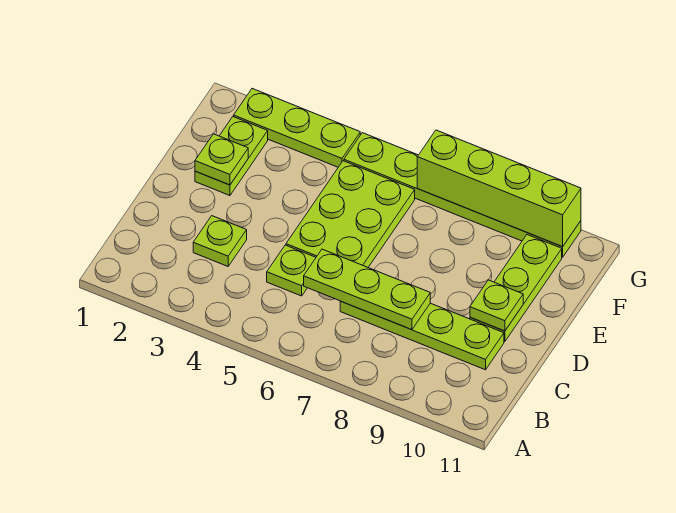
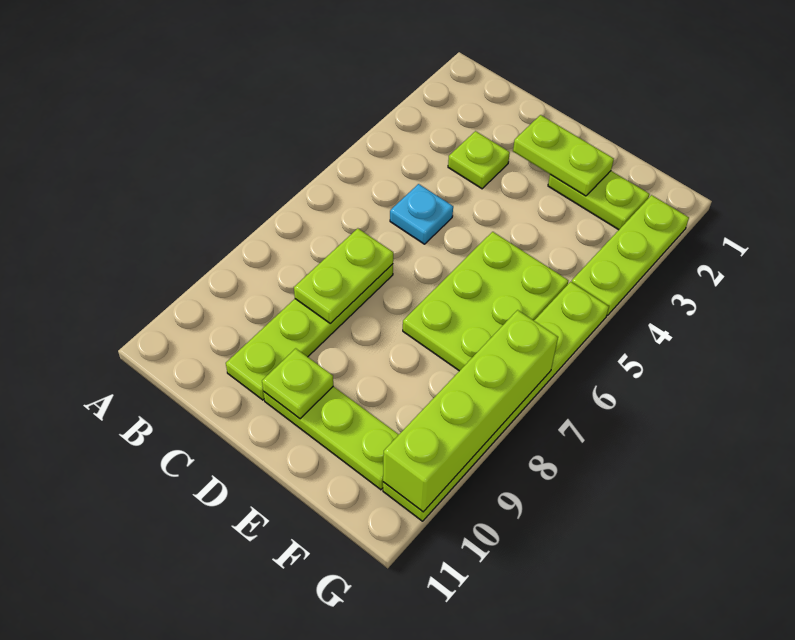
lime plate C5 level 1 -> cyan plate C5 level 1
lime plate C6:C8 level 2 -> lime plate C7:C8 level 2
lime plate D5:F6 level 1 -> lime plate E5:F7 level 1
lime plate E2 level 2 -> lime plate D2:E2 level 2

